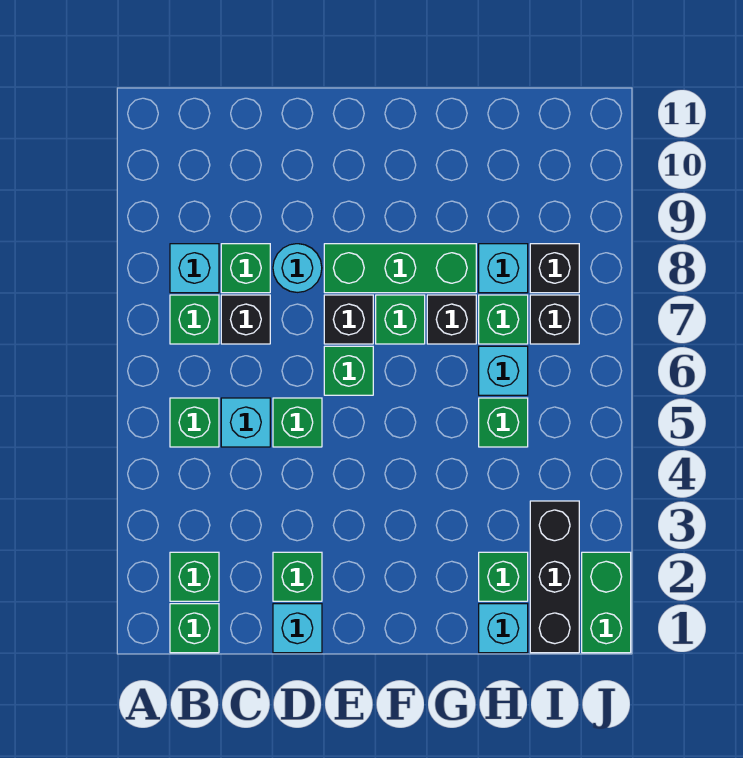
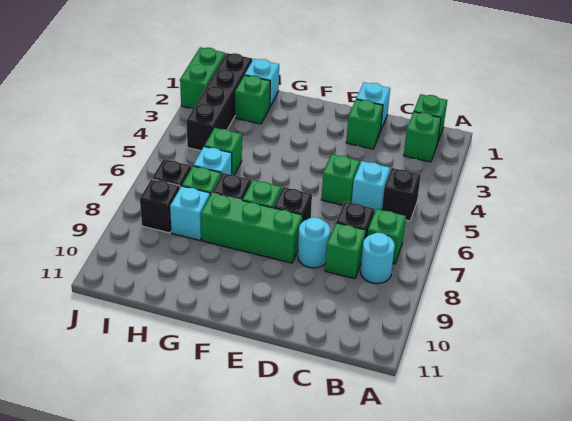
green brick B5 level 1 -> black brick B5 level 1
cyan brick B8 level 1 -> cyan round brick B8 level 1
green brick E6 level 1 -> none
black brick I1:I3 level 1 -> black brick I1:I4 level 1

